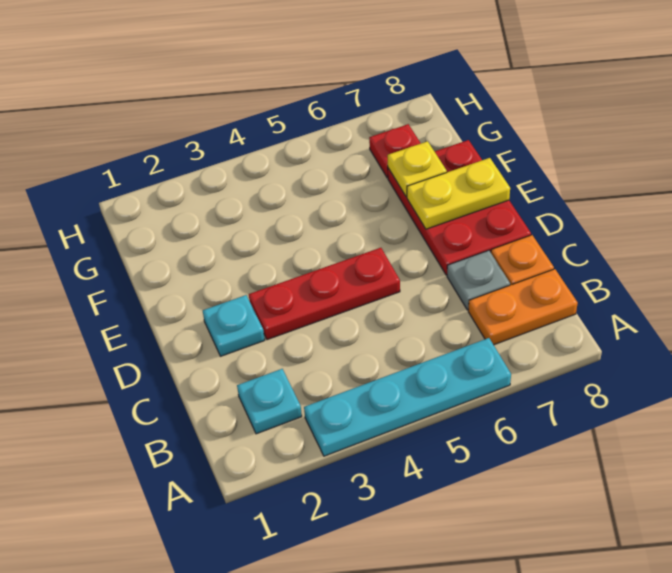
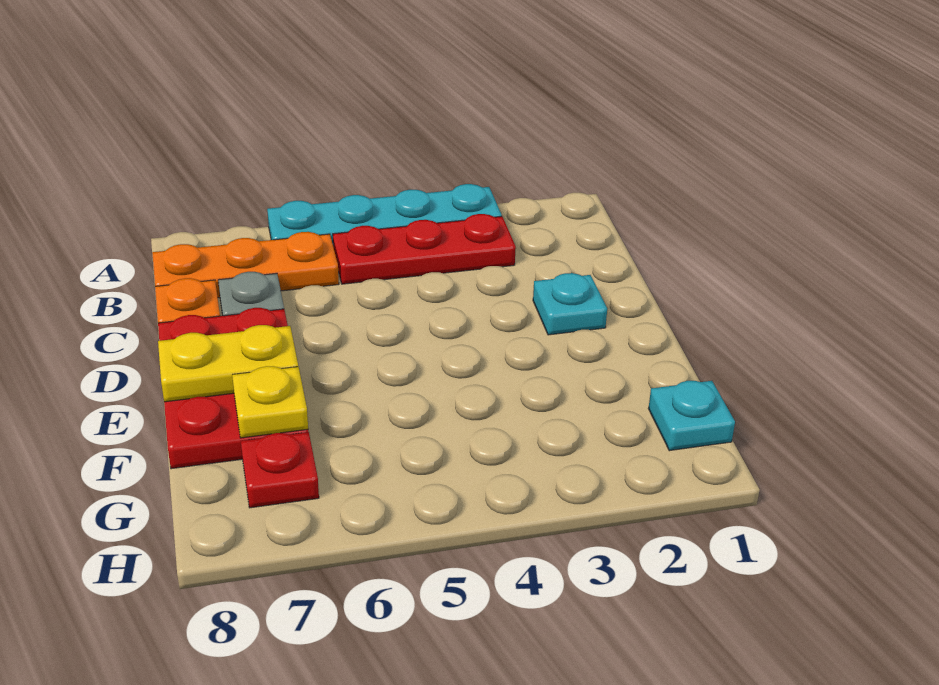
cyan plate B2 level 1 -> cyan plate G1 level 1
orange plate B7:B8 level 1 -> orange plate B6:B8 level 1
red plate D3:D5 level 1 -> red plate B3:B5 level 1

